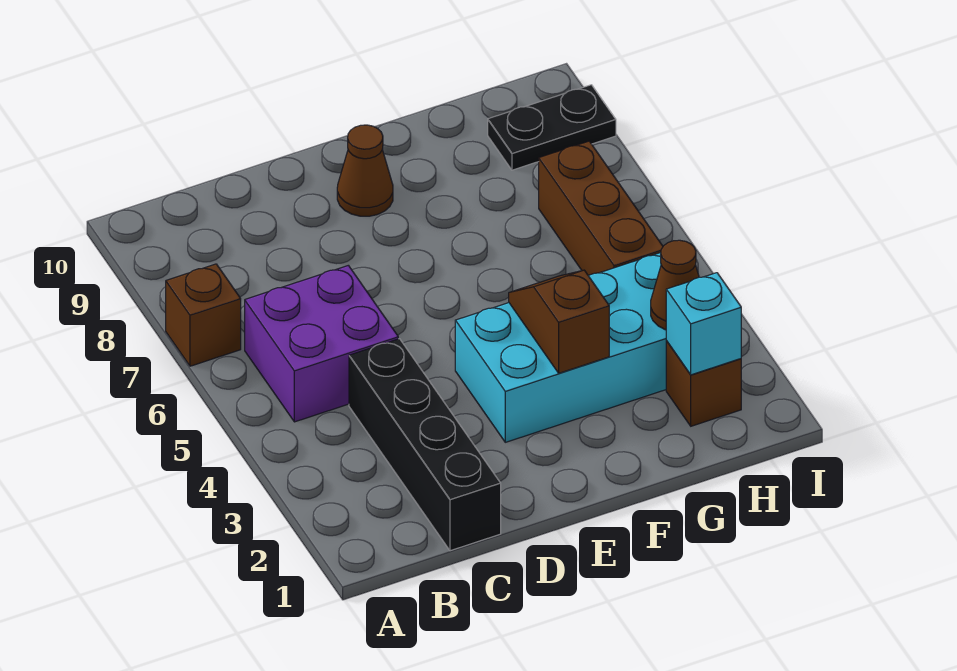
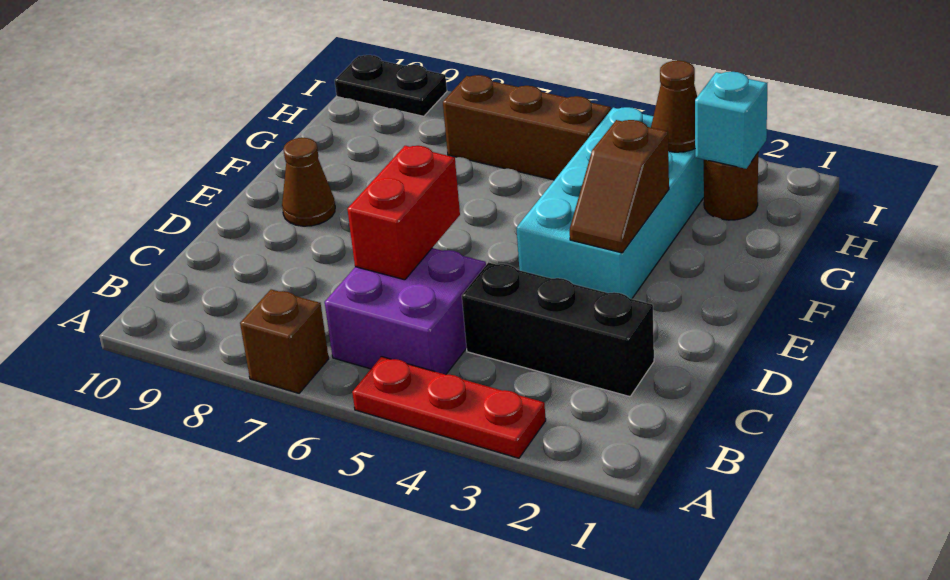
none -> red plate A3:A5 level 1
black brick C1:C4 level 1 -> black brick C2:C4 level 1
none -> red brick C6:D6 level 2
brown slope F3:F4 level 2 top 3 -> brown slope E3:F3 level 2 top F
brown brick H2 level 1 -> brown round brick H2 level 1
black plate H9:I9 level 1 -> black plate I9:I10 level 1

